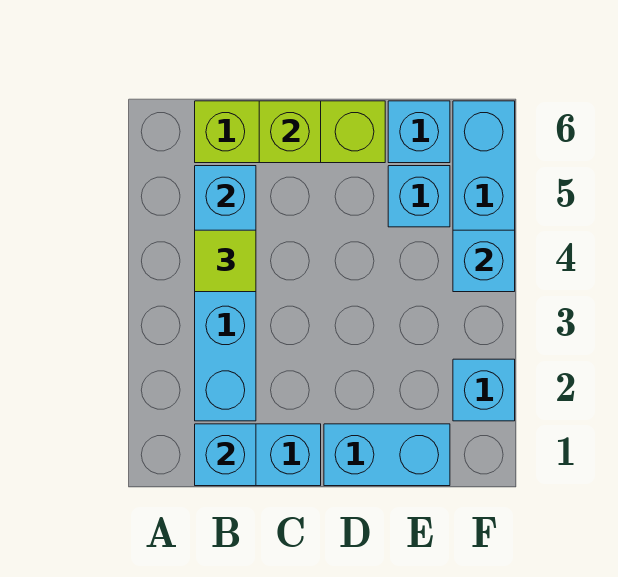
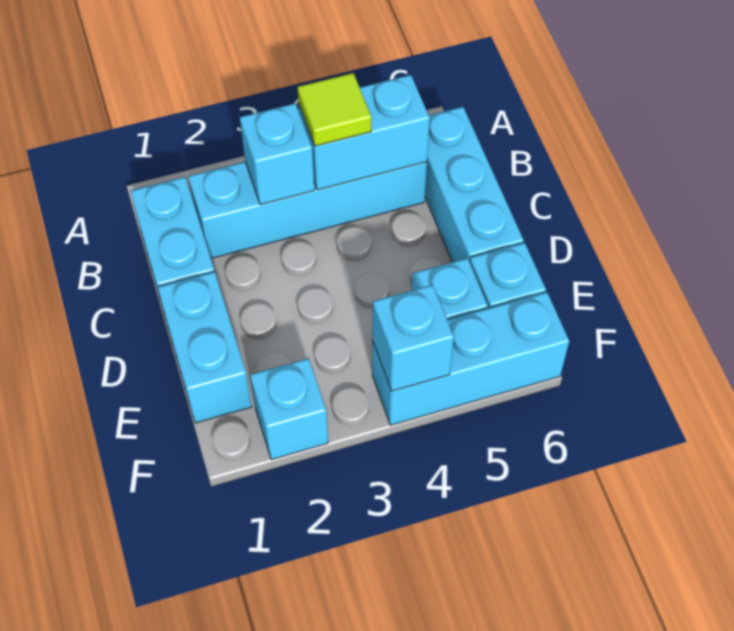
cyan brick B1 level 2 -> cyan brick B3 level 2
lime brick B6:D6 level 1 -> cyan brick B6:D6 level 1
lime brick C6 level 2 -> none

